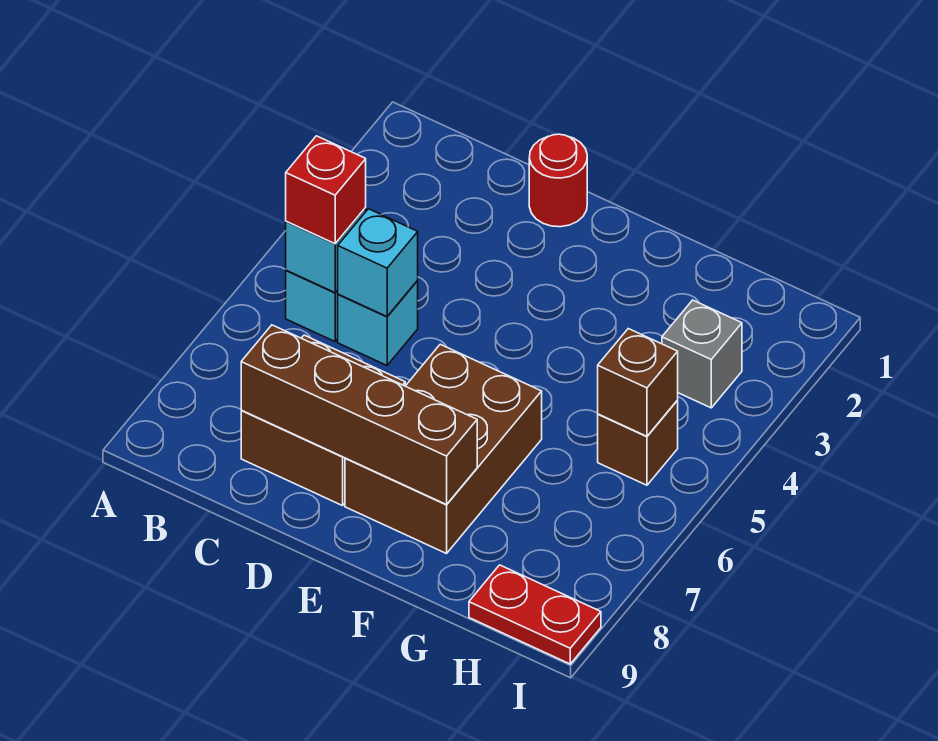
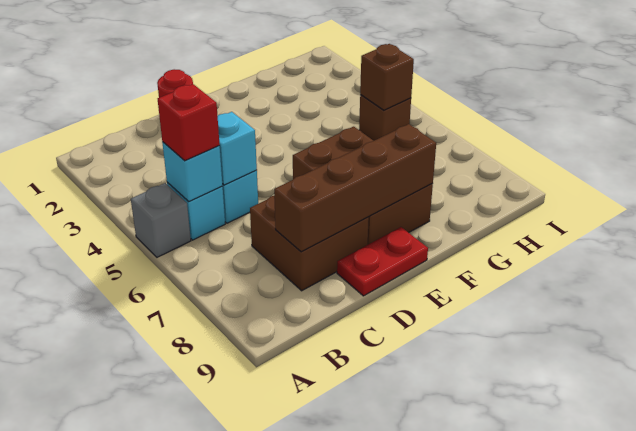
grey brick H3 level 1 -> grey brick A5 level 1
red plate H9:I9 level 1 -> red plate D9:E9 level 1

